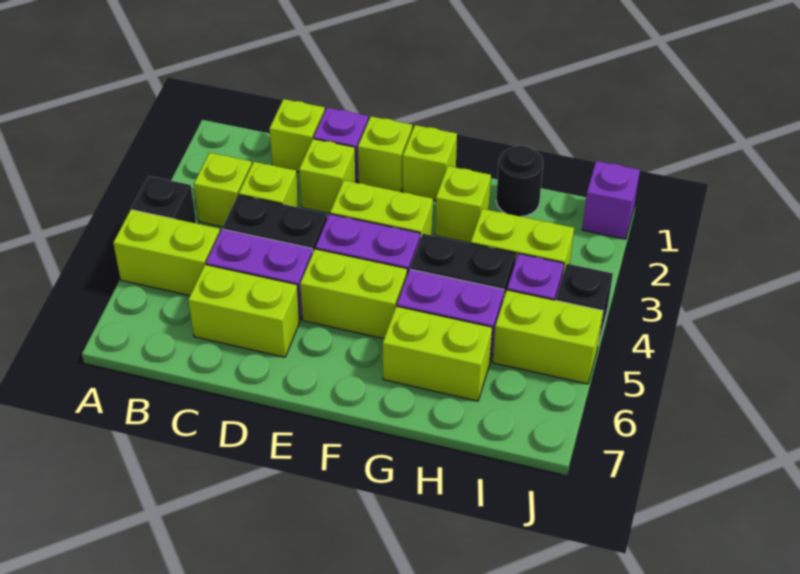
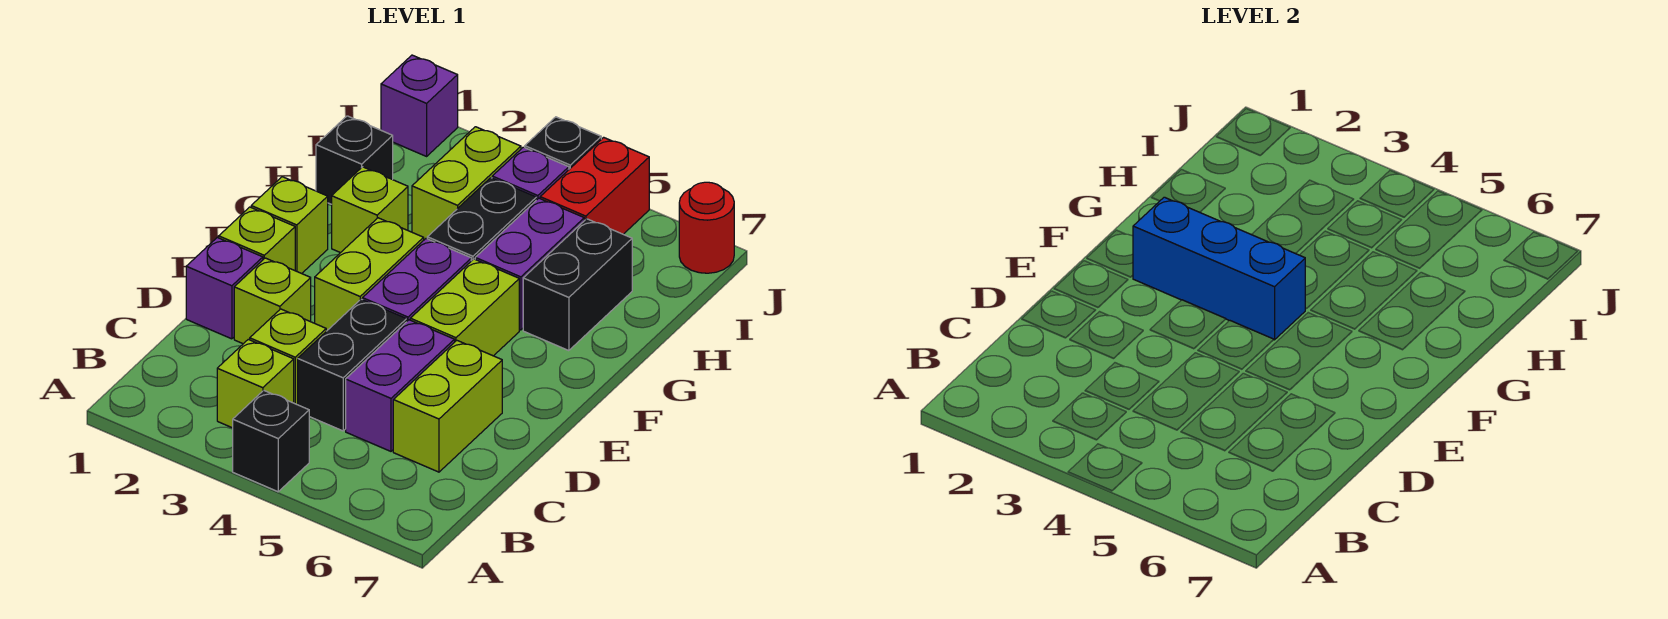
lime brick A5:B5 level 1 -> none
lime brick C1 level 1 -> none
none -> blue brick F2:F4 level 2
lime brick G6:H6 level 1 -> black brick G6:H6 level 1
black round brick H1 level 1 -> black brick H1 level 1
lime brick I5:J5 level 1 -> red brick I5:J5 level 1
none -> red round brick J7 level 1

